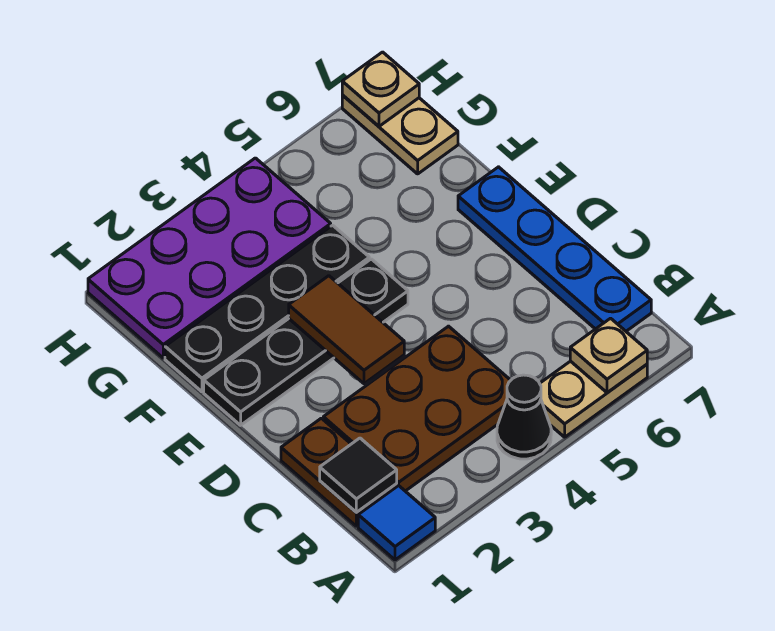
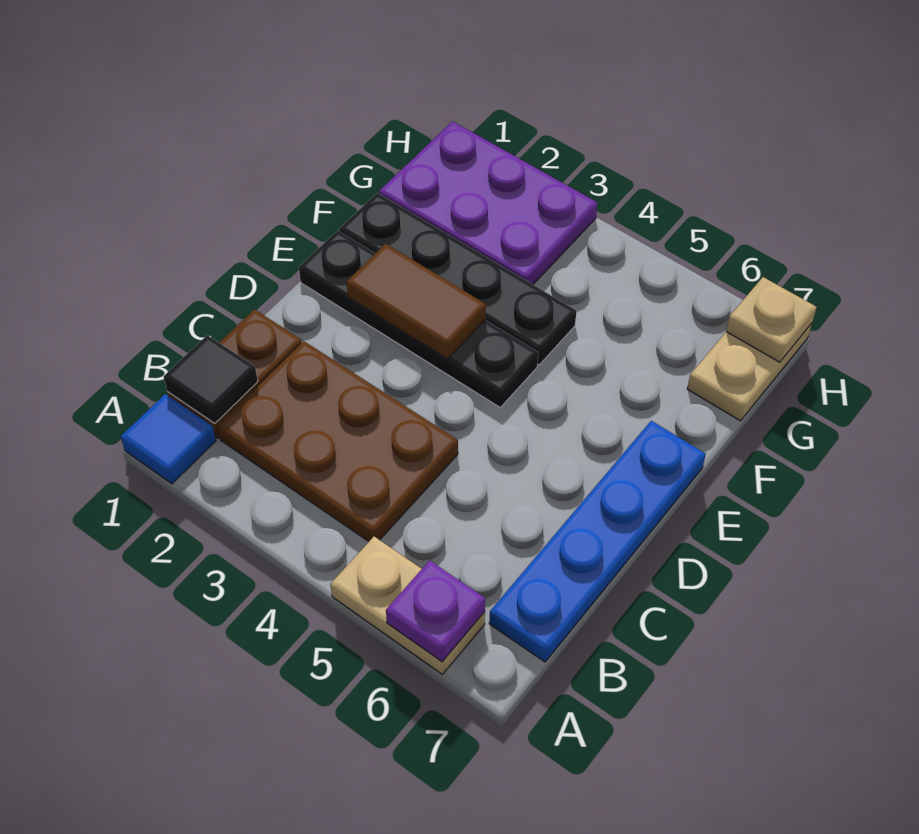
black cone A4 level 1 -> none
tan plate A6 level 2 -> purple plate A6 level 2
brown tile D3:E3 level 2 -> brown tile E2:E3 level 2
purple plate G1:H4 level 1 -> purple plate G1:H3 level 1

